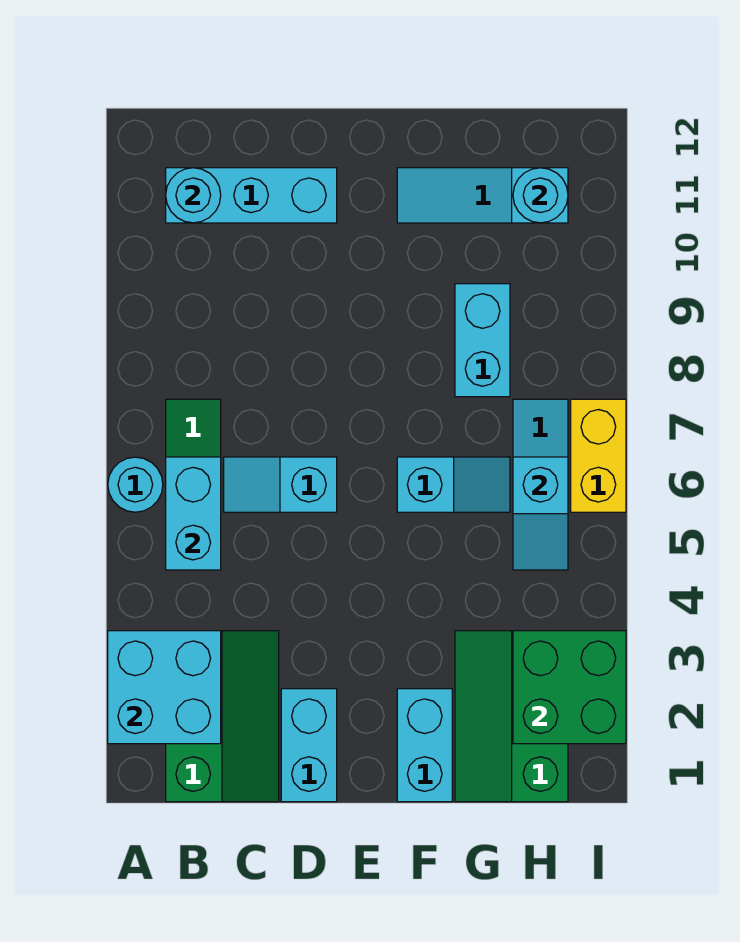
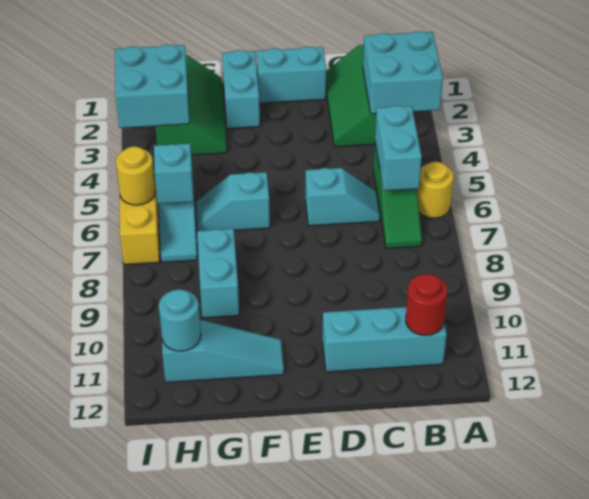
cyan round brick A6 level 1 -> yellow round brick A6 level 1
cyan round brick B11 level 2 -> red round brick B11 level 2
cyan brick D1:D2 level 1 -> cyan brick D1:E1 level 1
green brick H2:I3 level 2 -> cyan brick H2:I3 level 2
none -> yellow round brick I6 level 2

